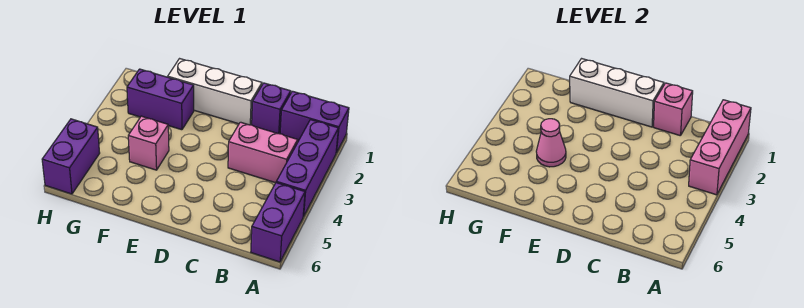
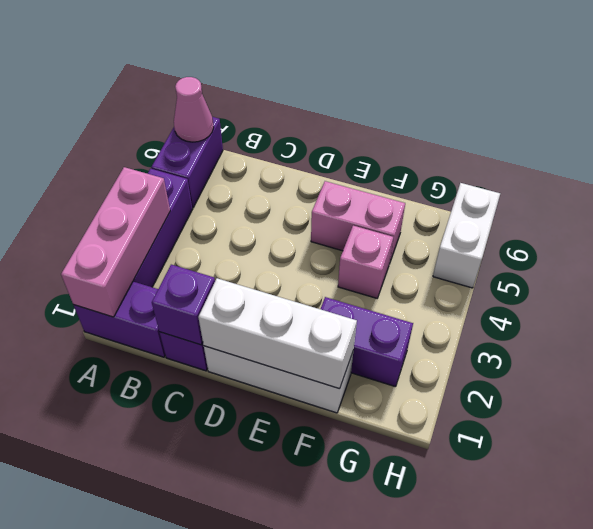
pink brick B3:C3 level 1 -> pink brick E5:F5 level 1
pink brick C1 level 2 -> purple brick C1 level 2
pink cone F4 level 2 -> pink cone A6 level 2
purple brick H5:H6 level 1 -> white brick H5:H6 level 1

